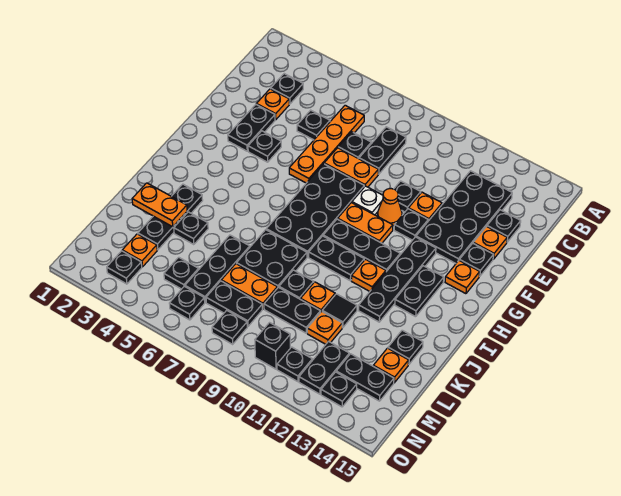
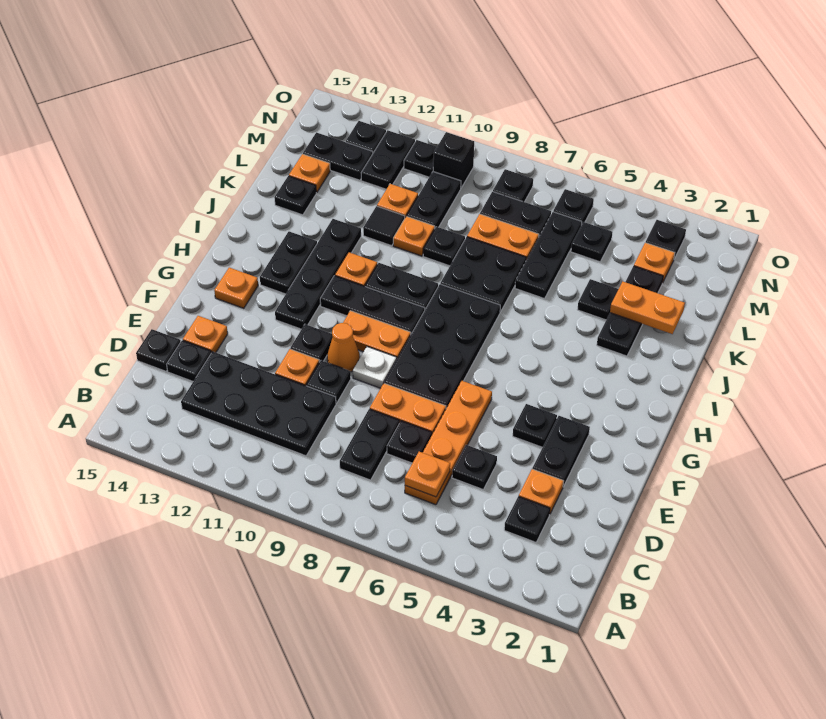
none -> orange plate C6 level 2
black plate C12:F13 level 1 -> black plate C10:D13 level 1
black plate F14 level 1 -> black plate D15 level 1
black plate L9:L10 level 1 -> black plate L10:M10 level 1

